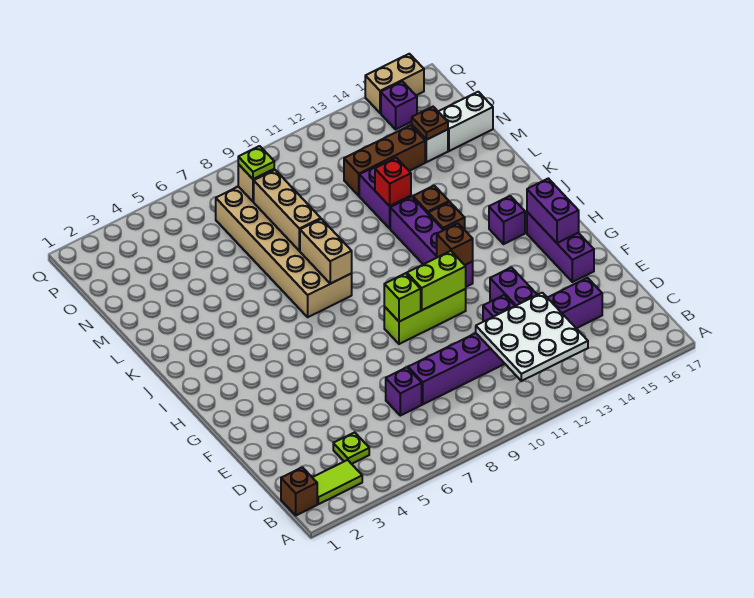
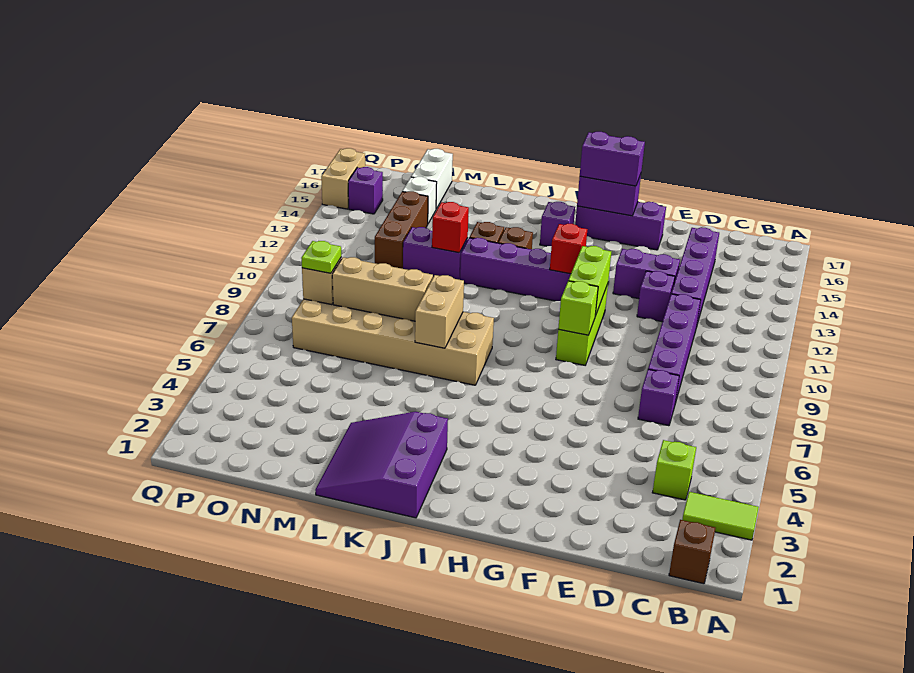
lime tile B2:B3 level 1 -> lime tile A3:B3 level 1
white plate B11:D13 level 2 -> none
lime plate C4 level 1 -> lime brick C4 level 1
none -> purple brick G16:H16 level 3
brown brick H12 level 2 -> red brick H12 level 2
none -> purple slope J1:L3 level 1 top J
tan brick J8:K8 level 2 -> tan brick K7:K8 level 2
brown plate N15 level 2 -> none

